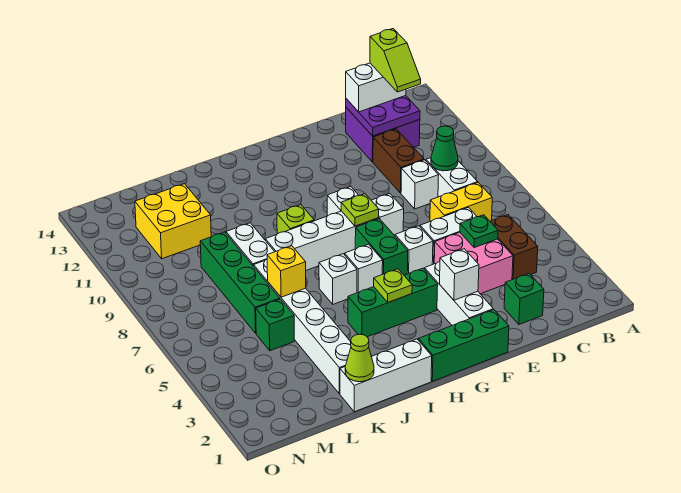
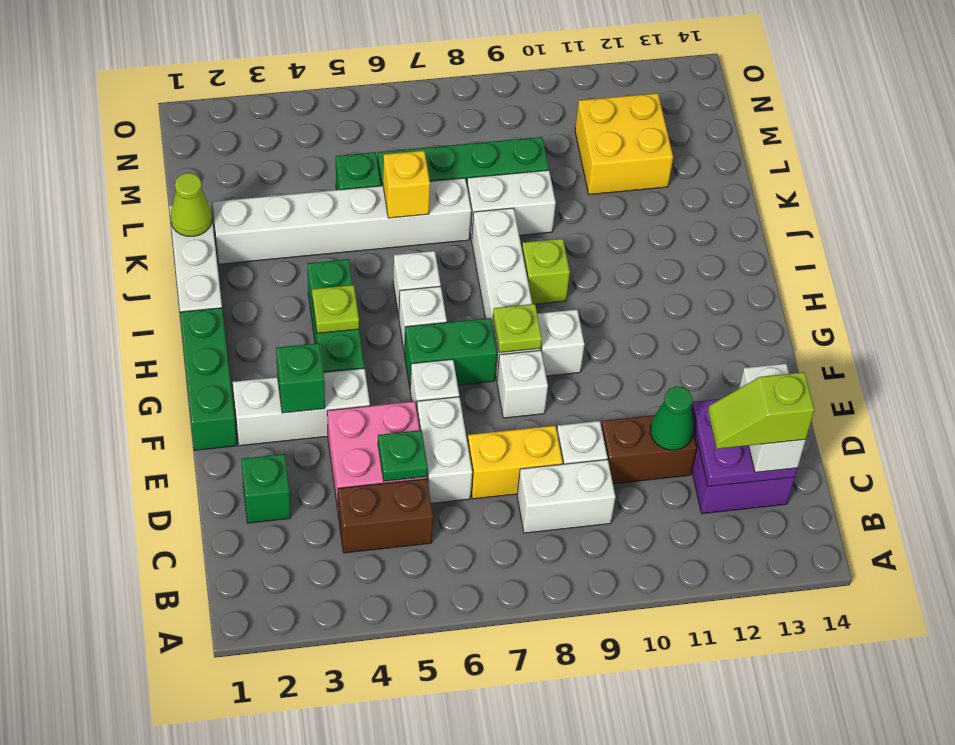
yellow brick C7:D7 level 1 -> yellow brick D7:D8 level 1
green cone C9 level 2 -> green cone D11 level 2
white brick F3 level 2 -> green brick F3 level 2

